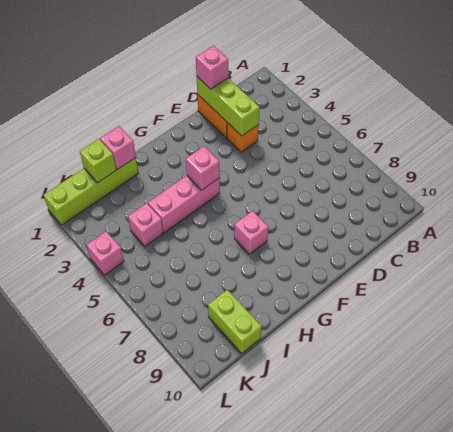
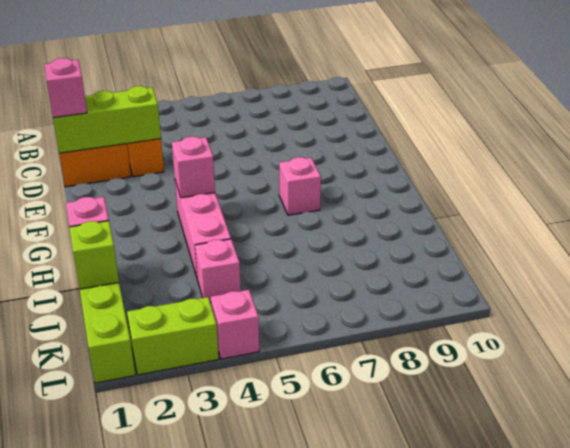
lime brick J9:J10 level 1 -> lime brick L2:L3 level 1

